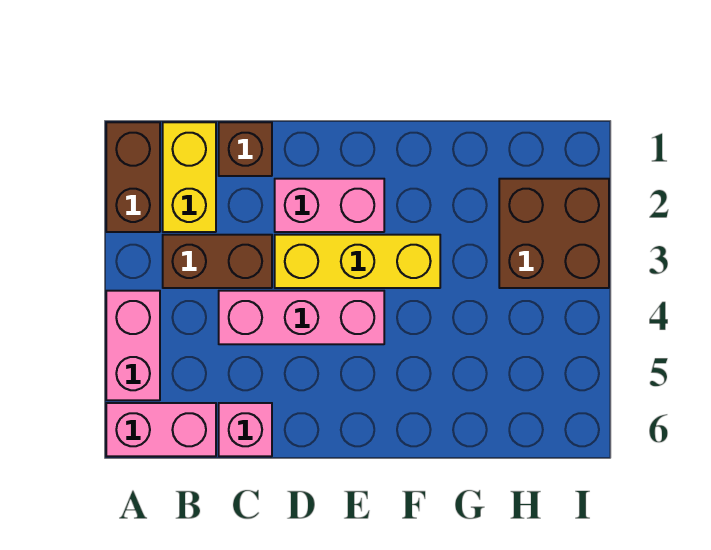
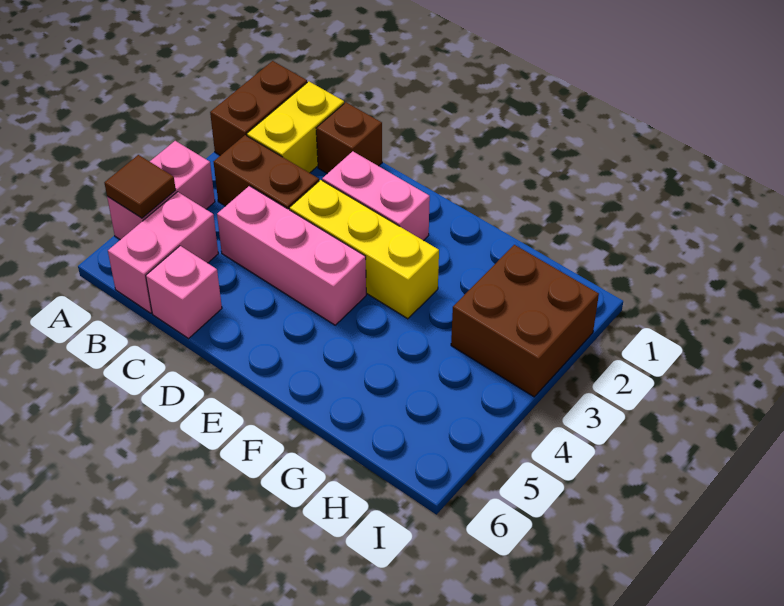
none -> brown tile A5 level 2
pink brick A6:B6 level 1 -> pink brick B5:B6 level 1

